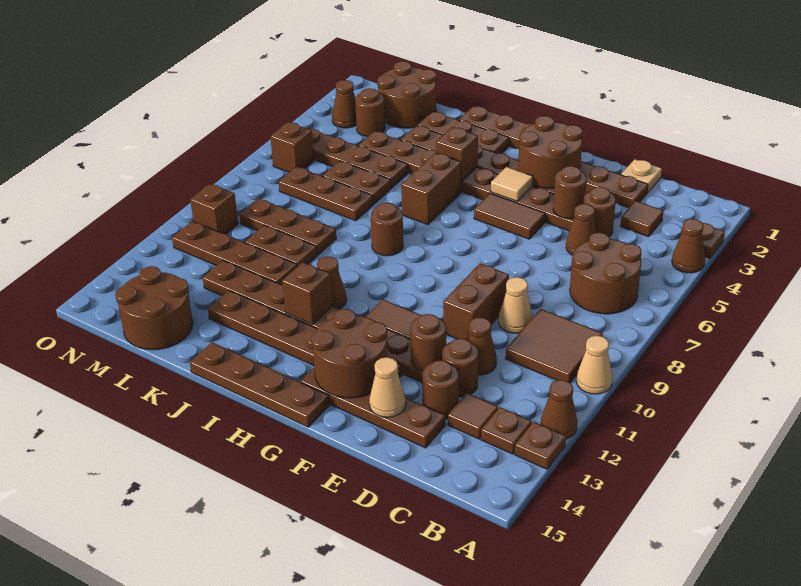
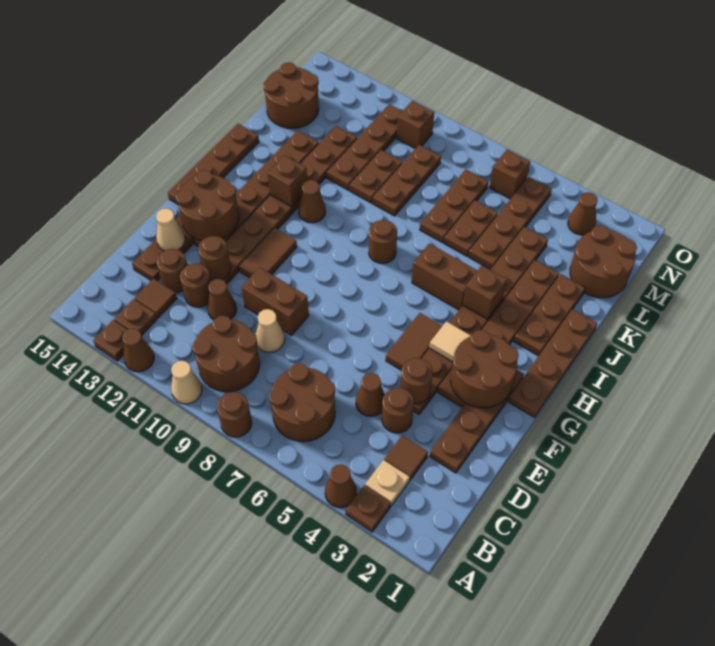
brown tile B9:C10 level 1 -> brown round brick B9:C10 level 1
tan plate D1 level 1 -> tan plate B3 level 1
brown round brick M3 level 1 -> brown round brick A8 level 1

